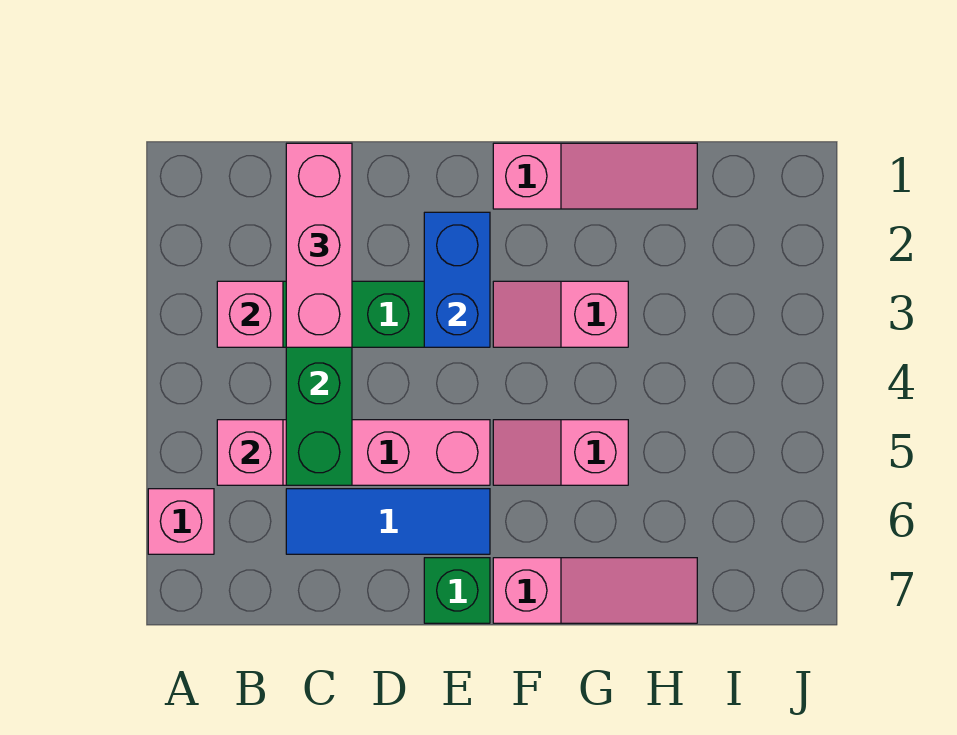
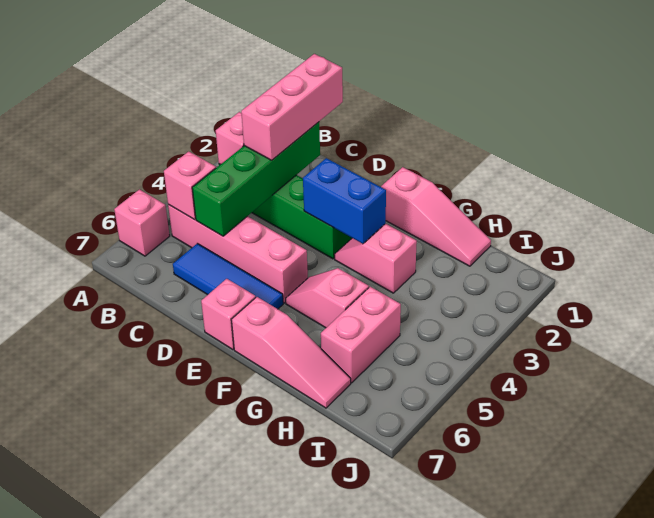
blue brick E2:E3 level 2 -> blue brick E3:F3 level 2
green brick E7 level 1 -> pink brick E7 level 1
none -> pink brick H5:H6 level 1

